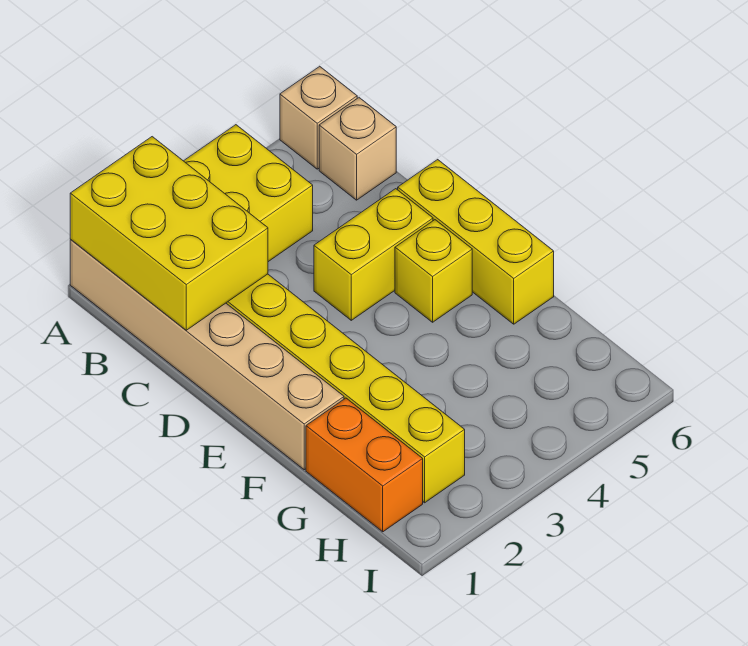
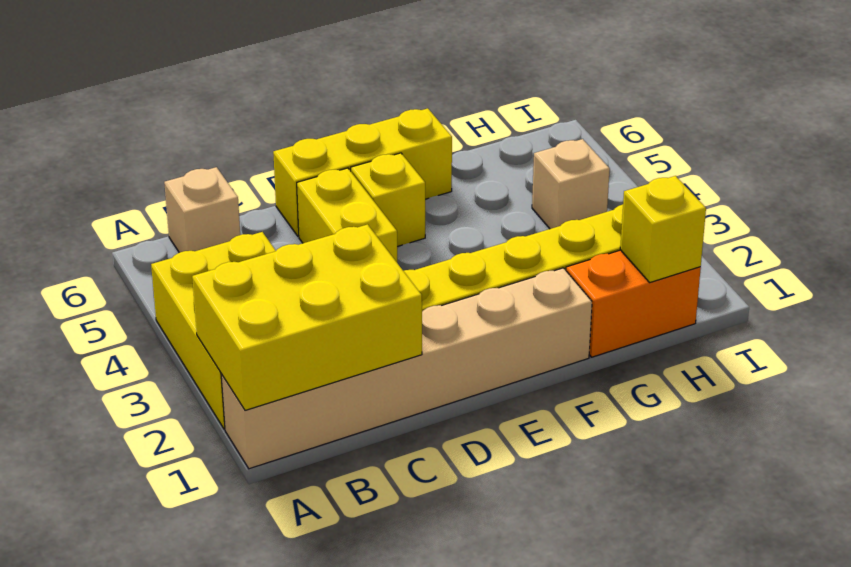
tan brick A6 level 1 -> tan brick H4 level 1
none -> yellow brick H1 level 2

